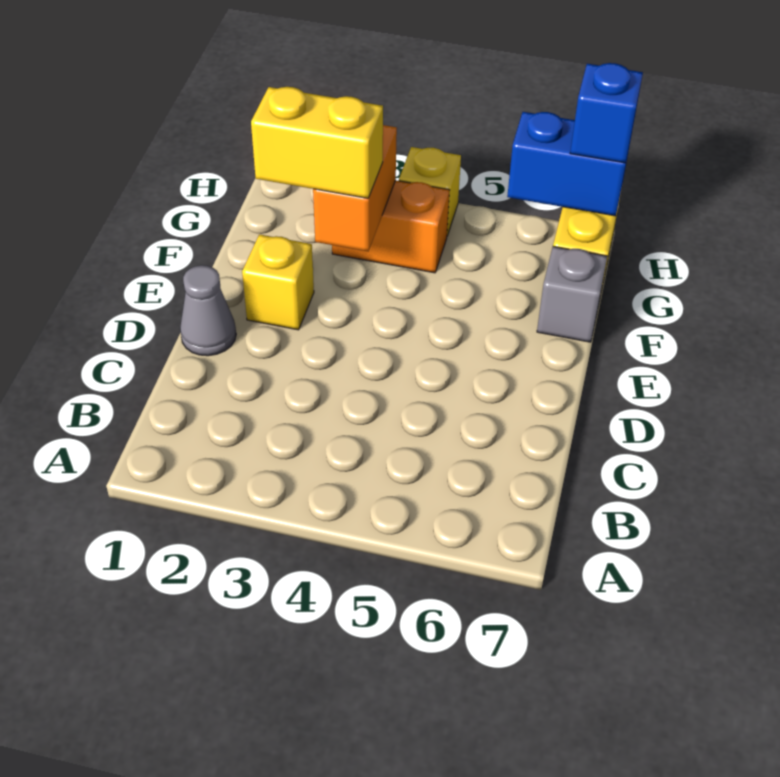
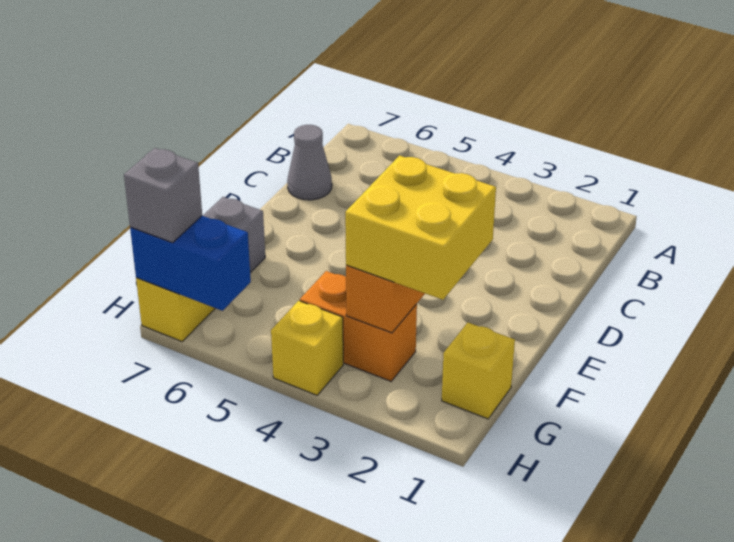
grey cone D1 level 1 -> grey cone C7 level 1
yellow brick E2 level 1 -> yellow brick G1 level 1
yellow brick F2:F3 level 3 -> yellow brick F2:G3 level 3
blue brick H7 level 3 -> grey brick H7 level 3

